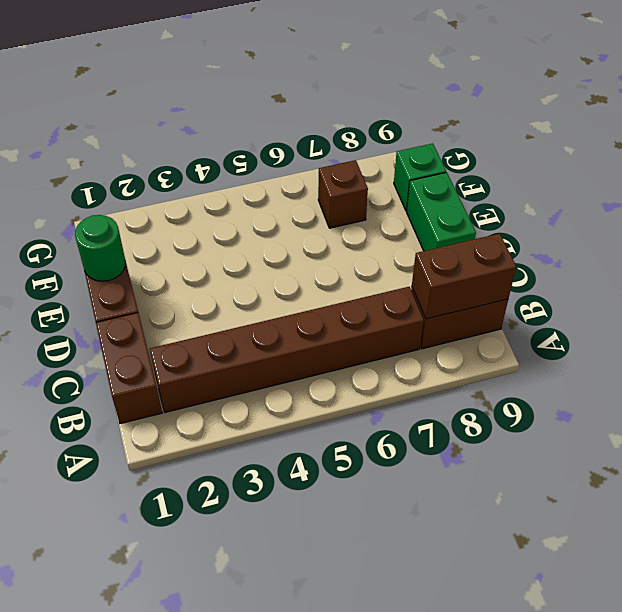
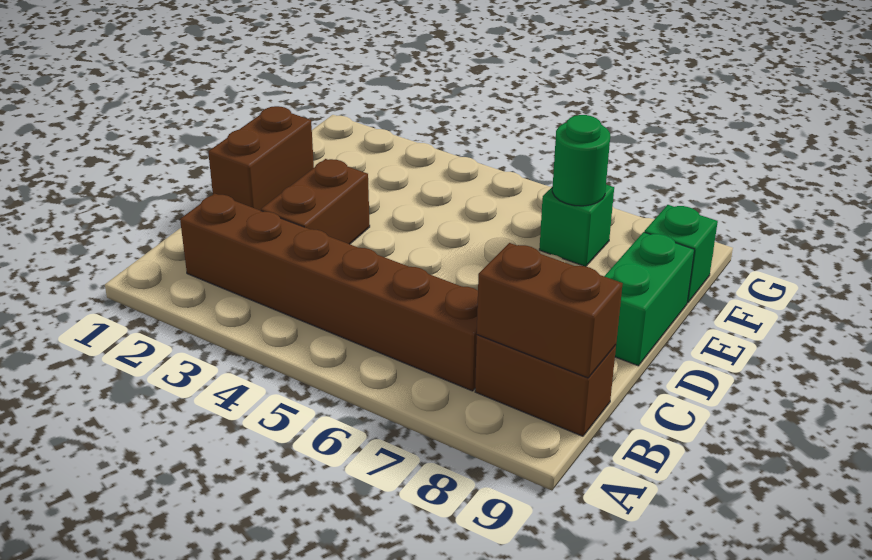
brown brick B1:C1 level 1 -> brown brick C3:D3 level 1
green round brick E1 level 2 -> green round brick F7 level 2
brown brick F7 level 1 -> green brick F7 level 1

